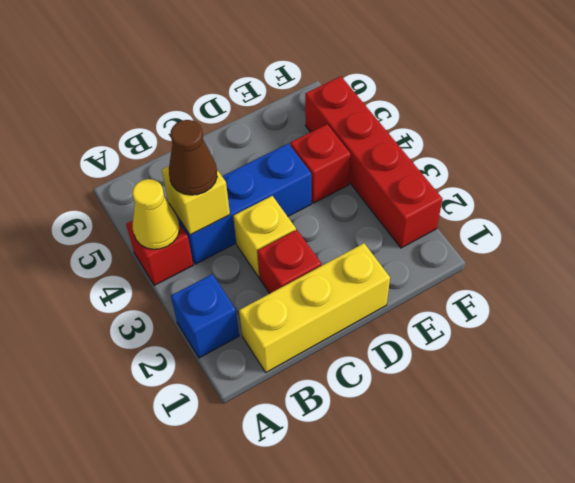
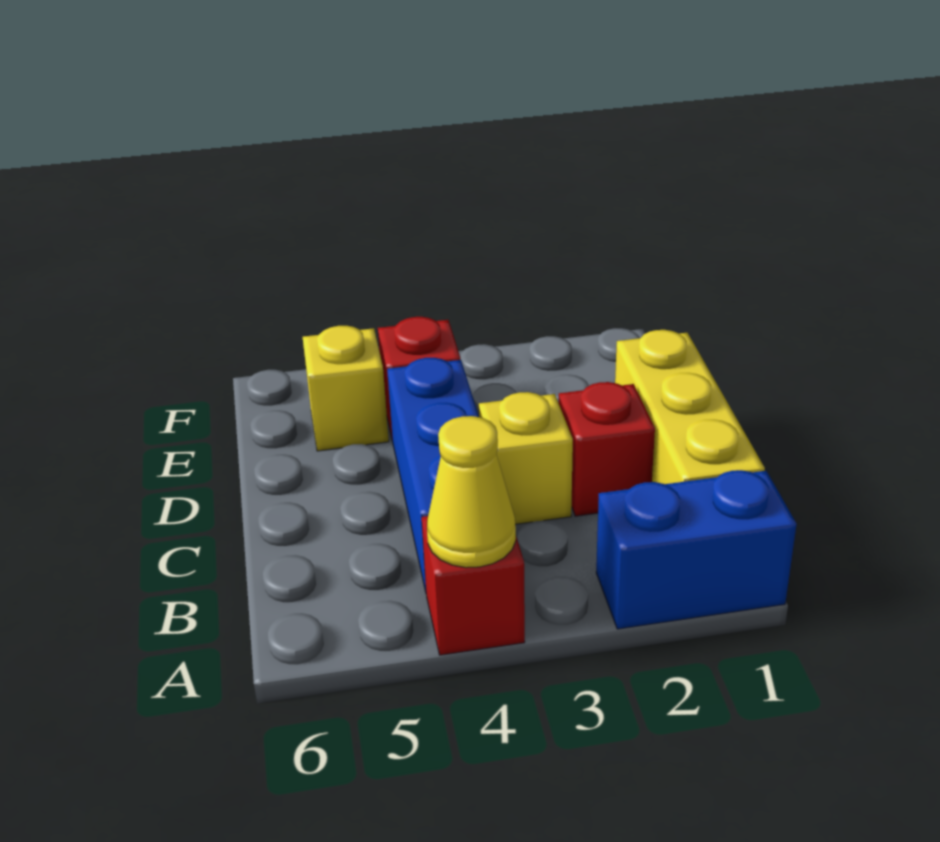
blue brick A2 level 1 -> blue brick A1:A2 level 1
yellow brick B4 level 2 -> yellow brick E5 level 1
brown cone B4 level 3 -> none
red brick F2:F5 level 1 -> none

